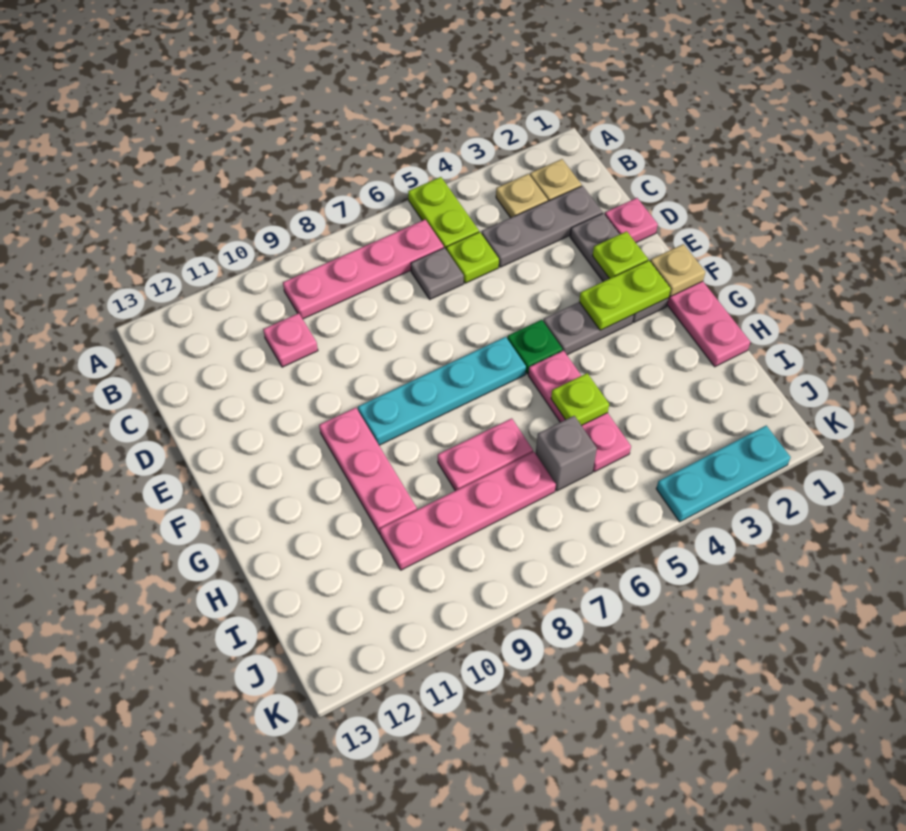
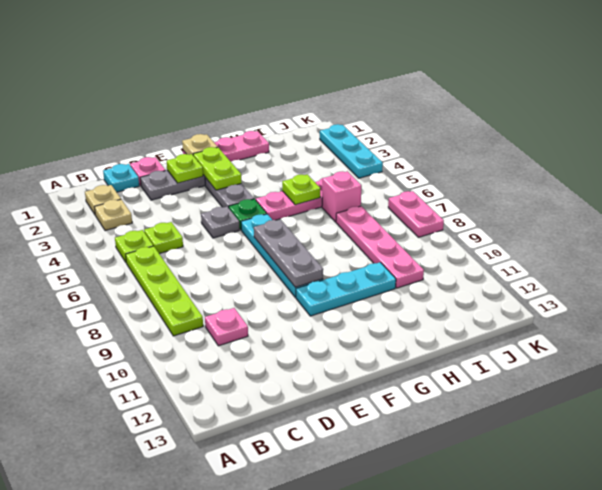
lime plate A5:B5 level 1 -> lime plate B5 level 1
pink plate B6:B9 level 1 -> lime plate B6:B9 level 1
none -> cyan plate C1 level 1
grey plate C2:C4 level 1 -> grey plate F7:F9 level 2
grey plate C6 level 1 -> grey plate E5 level 1
pink plate F10:H10 level 1 -> cyan plate F10:H10 level 1
pink plate H7:H8 level 1 -> pink plate K7:K8 level 1
grey brick I6 level 1 -> pink brick I6 level 1

